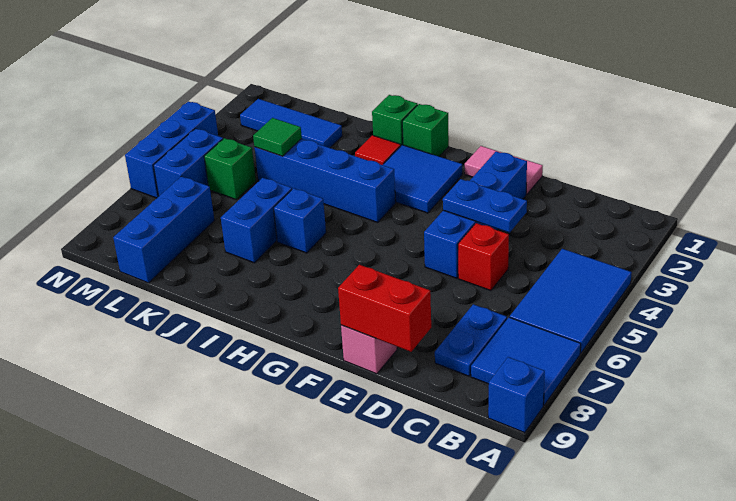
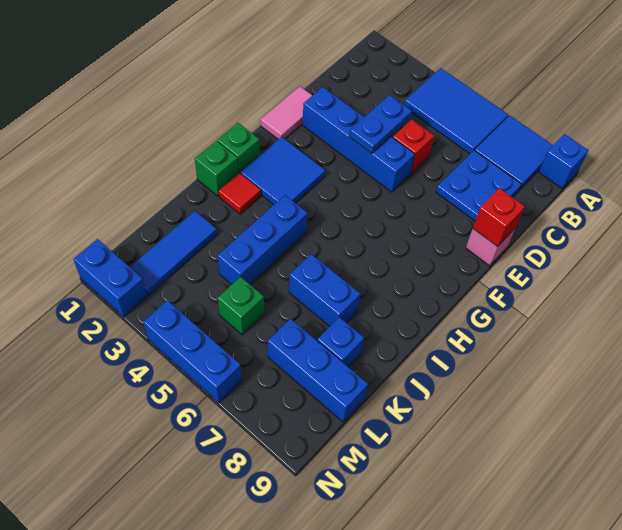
blue plate C7:C8 level 1 -> blue plate C7:D8 level 1
red brick D9:E9 level 2 -> red brick E9 level 2
blue brick H4:K4 level 1 -> blue brick I4:K4 level 1
blue brick I6 level 1 -> blue brick K8 level 1
green tile K4 level 2 -> none
blue brick M5:M6 level 1 -> blue brick N1:N2 level 1

